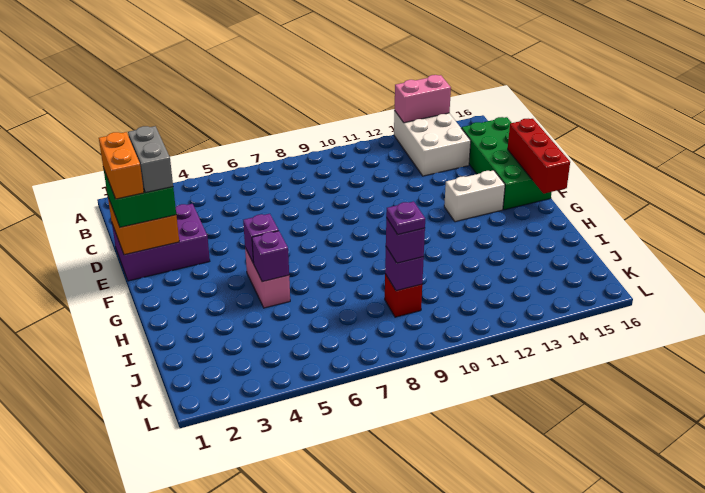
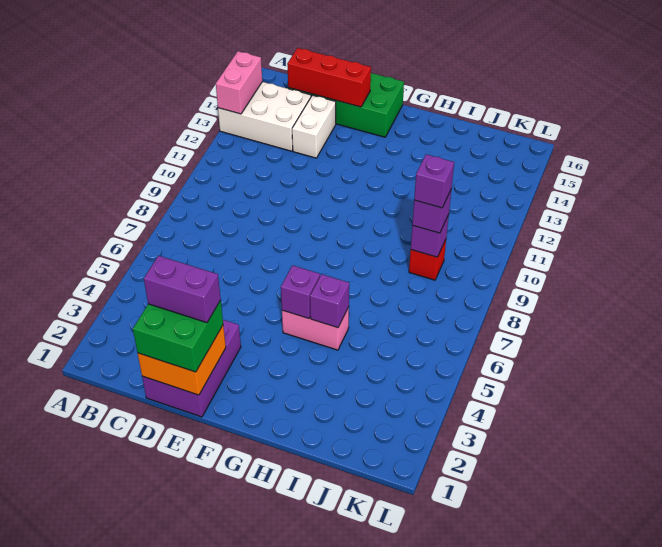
orange brick D1:E1 level 4 -> none
grey brick D2:E2 level 4 -> purple brick D2:E2 level 4
red brick E16:G16 level 2 -> red brick C15:E15 level 2
white brick F13:F14 level 1 -> white brick D13:D14 level 1
purple plate J9 level 4 -> purple brick J9 level 4

